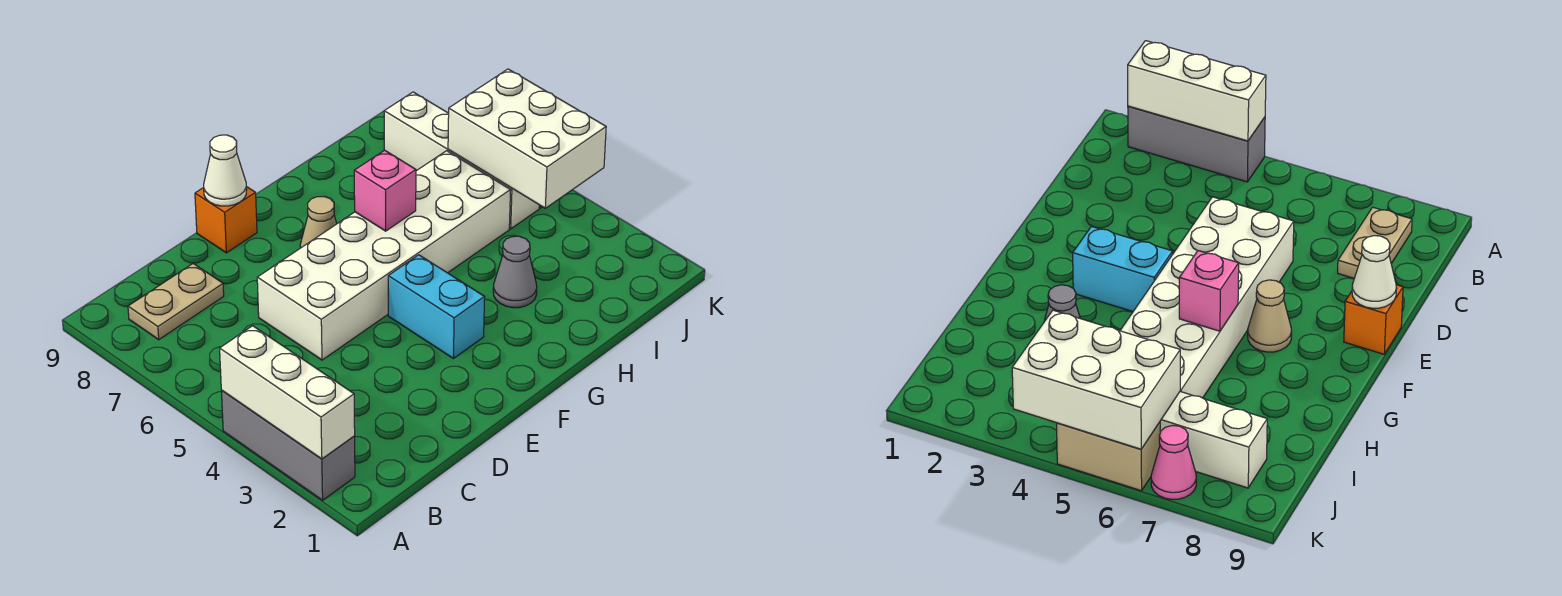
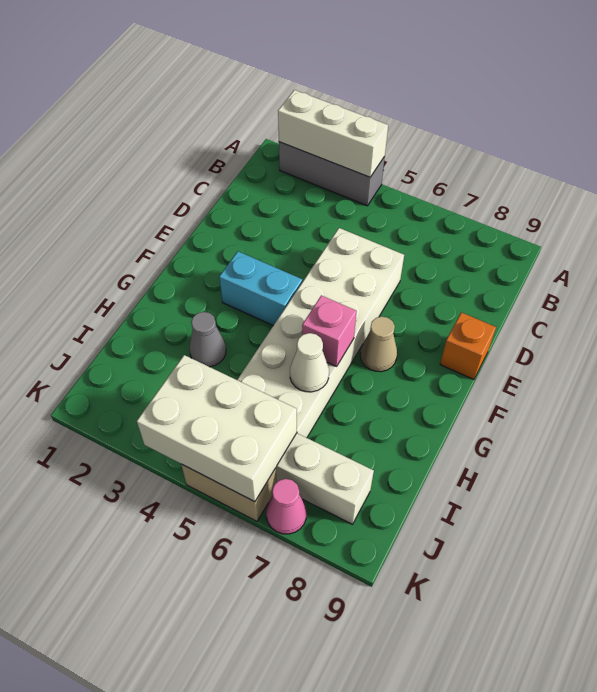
tan plate B8:C8 level 1 -> none
white cone E9 level 2 -> white cone H6 level 2

